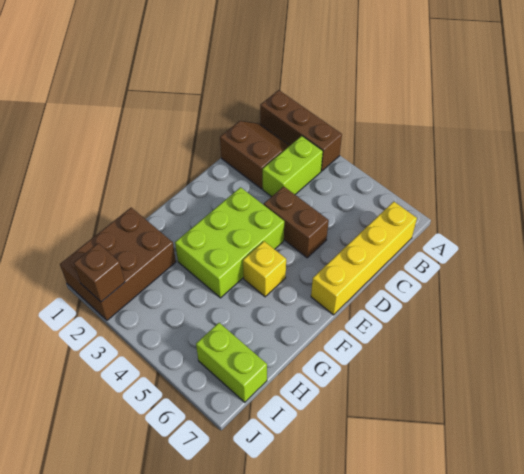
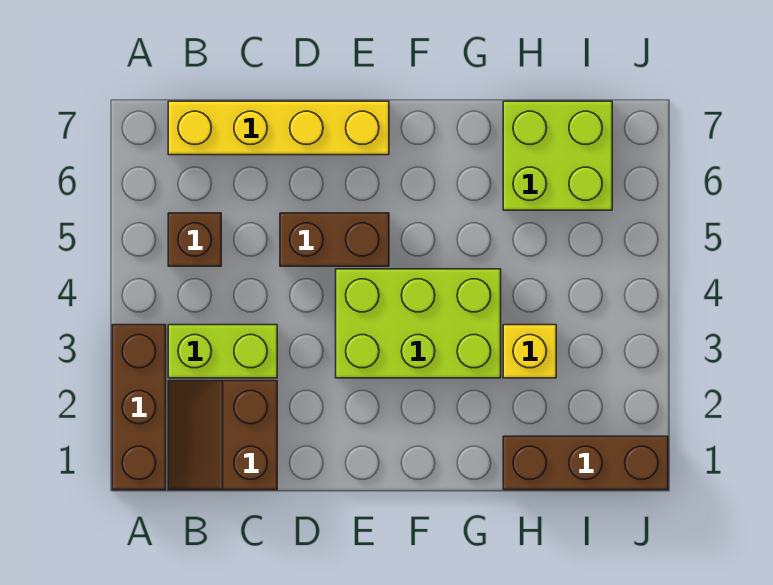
brown brick D4:D5 level 1 -> brown brick D5:E5 level 1
yellow brick F5 level 1 -> yellow brick H3 level 1
brown brick H1:J2 level 1 -> brown brick H1:J1 level 1
lime brick I6:I7 level 1 -> lime brick H6:I7 level 1
brown brick J2 level 2 -> brown brick B5 level 1

